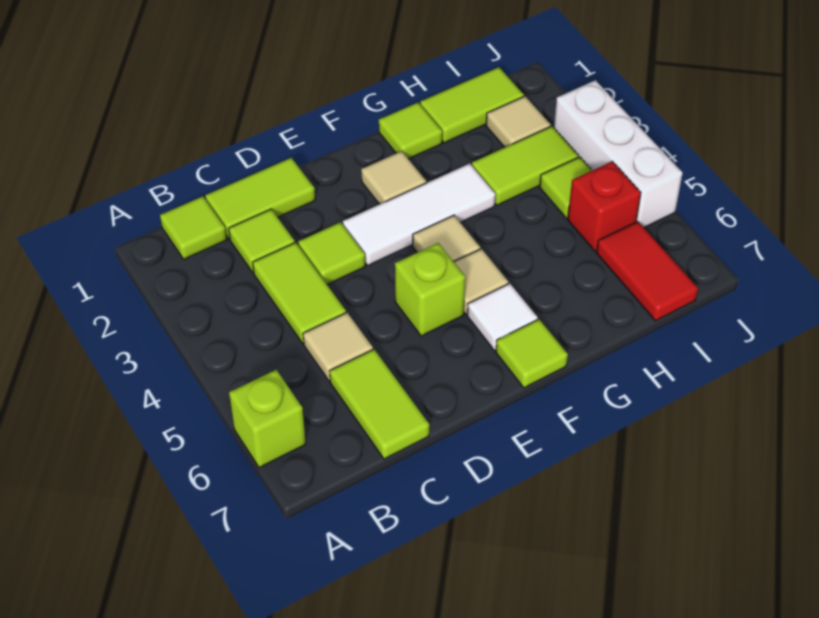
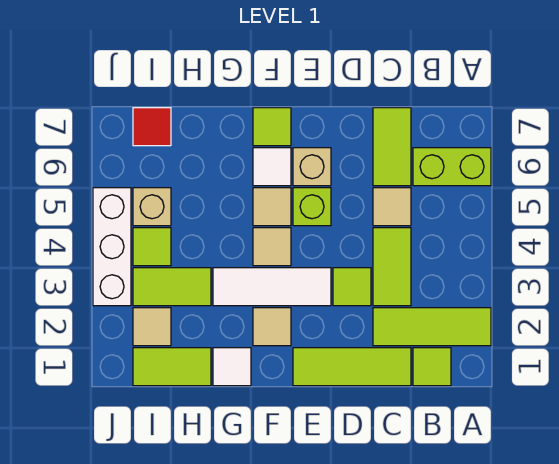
lime brick A6 level 1 -> lime brick A6:B6 level 1
lime tile C1:D1 level 1 -> lime tile C1:E1 level 1
lime tile C2 level 1 -> lime tile A2:C2 level 1
none -> tan brick E6 level 1
lime tile G1 level 1 -> white tile G1 level 1
red brick I5 level 1 -> tan brick I5 level 1
red tile I6:I7 level 1 -> red tile I7 level 1

